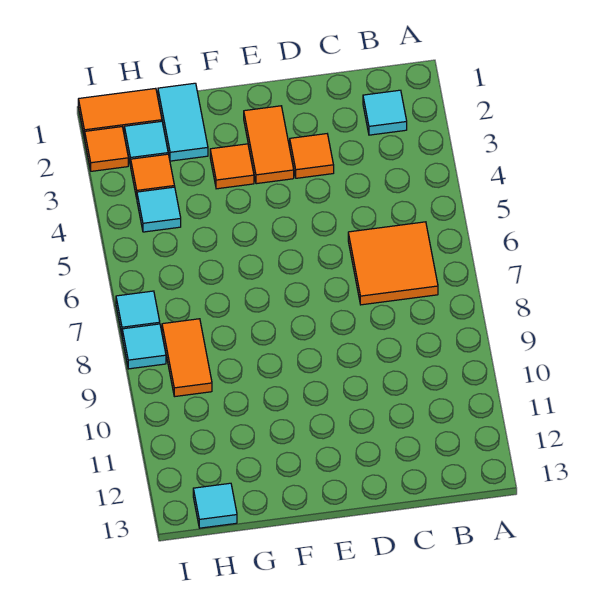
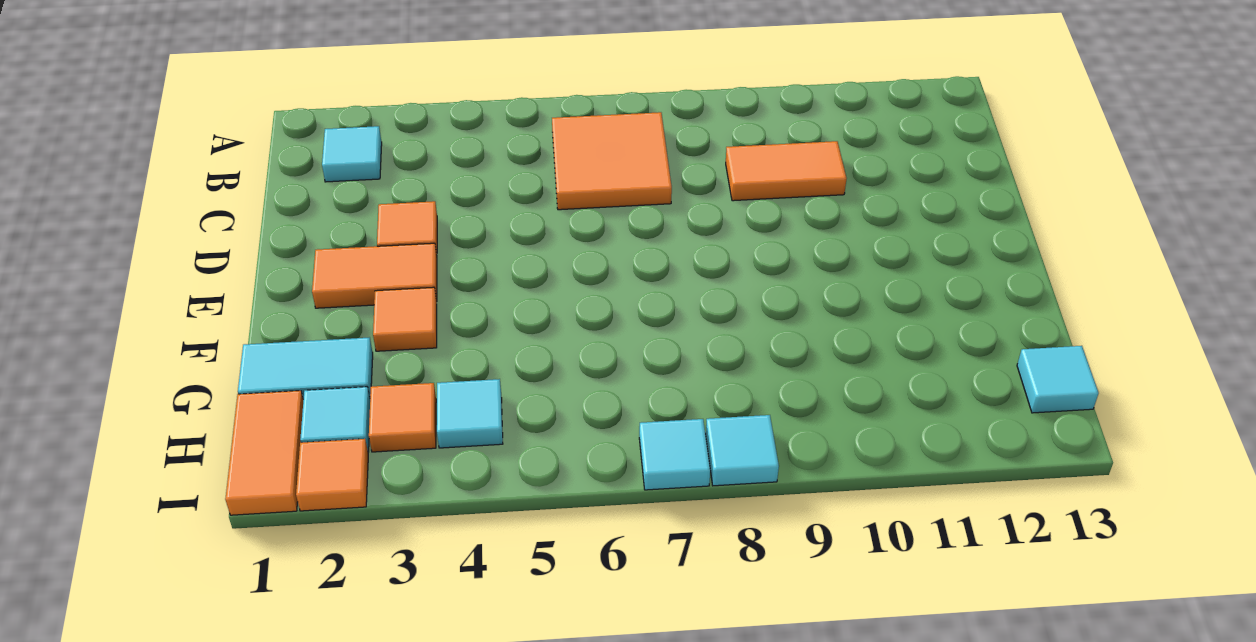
orange tile H8:H9 level 1 -> orange tile C9:C10 level 1

